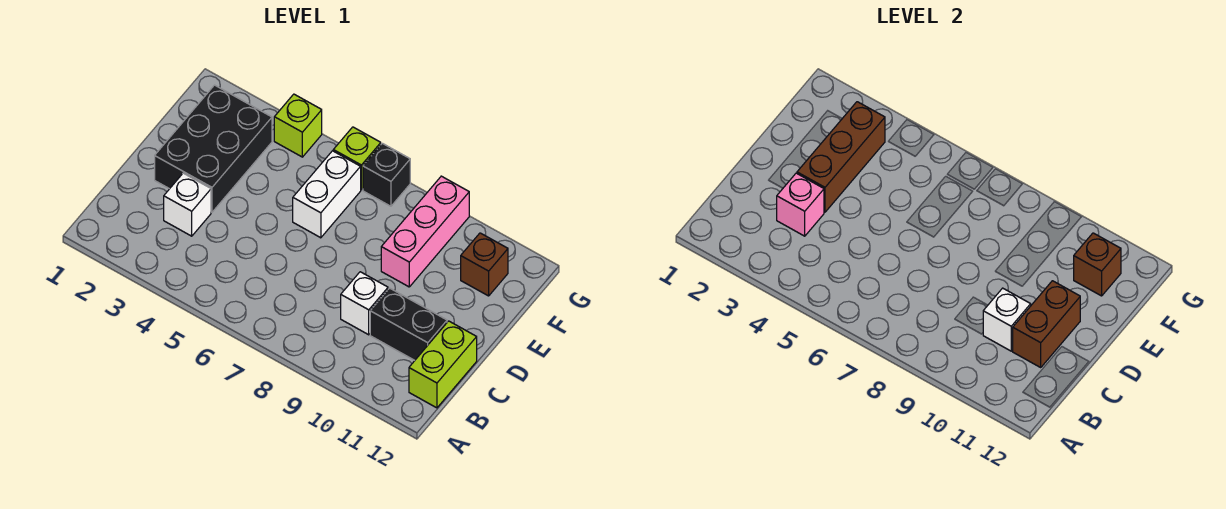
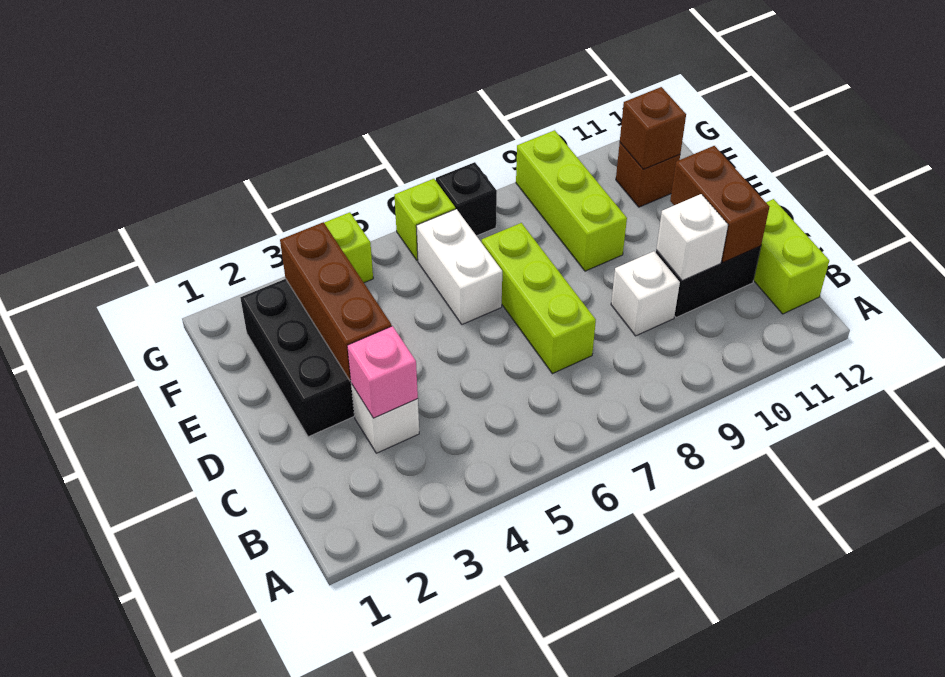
none -> lime brick C7:E7 level 1
pink brick E9:G9 level 1 -> lime brick E9:G9 level 1

